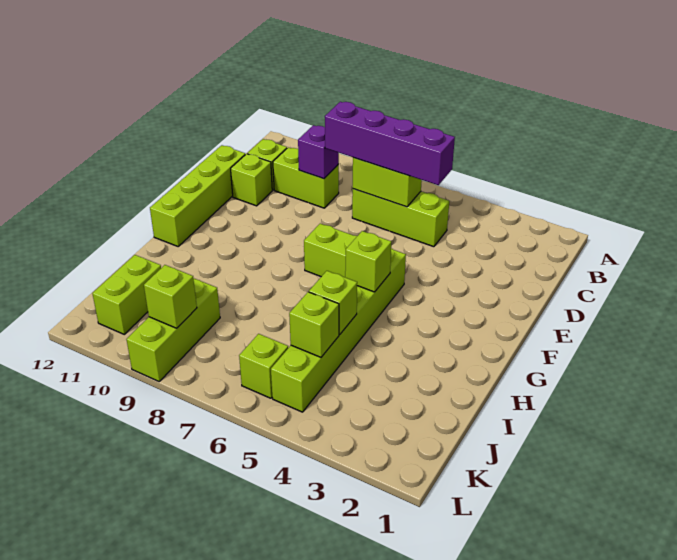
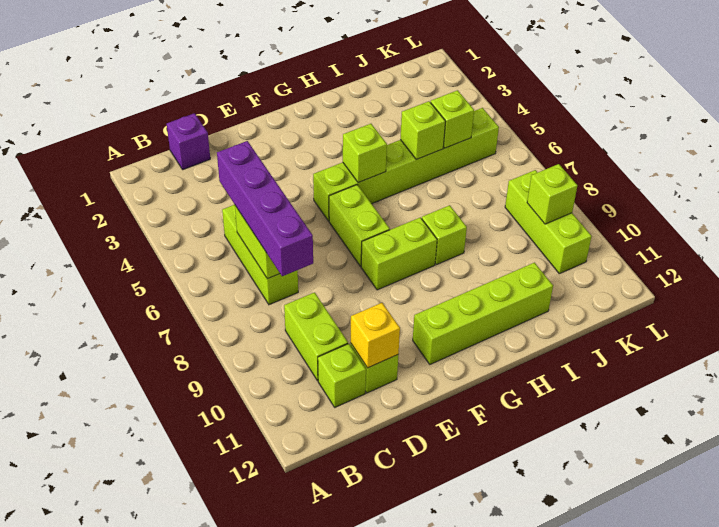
purple brick C9 level 2 -> purple brick C1 level 1
none -> yellow brick D11 level 2
lime brick D12:G12 level 1 -> lime brick F11:I11 level 1
lime brick J9:L9 level 1 -> lime brick K8:K10 level 1
lime brick J11:K11 level 1 -> lime brick F8:G8 level 1
lime brick K6 level 1 -> lime brick H8 level 1

